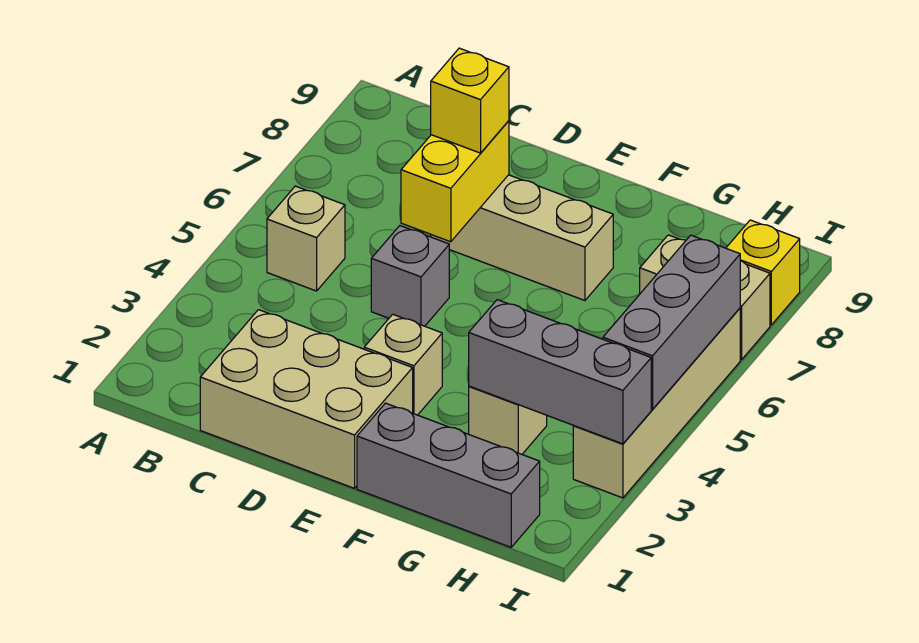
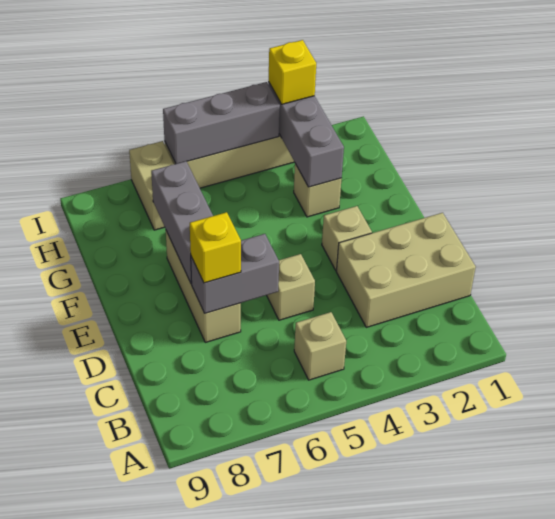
tan brick C1:E2 level 1 -> tan brick C1:D3 level 1
grey brick D5 level 1 -> tan brick D5 level 1
yellow brick D6:D7 level 2 -> grey brick D6:D7 level 2
grey brick F1:H1 level 1 -> grey brick E7:G7 level 2
yellow brick I8 level 1 -> yellow brick I3 level 3

